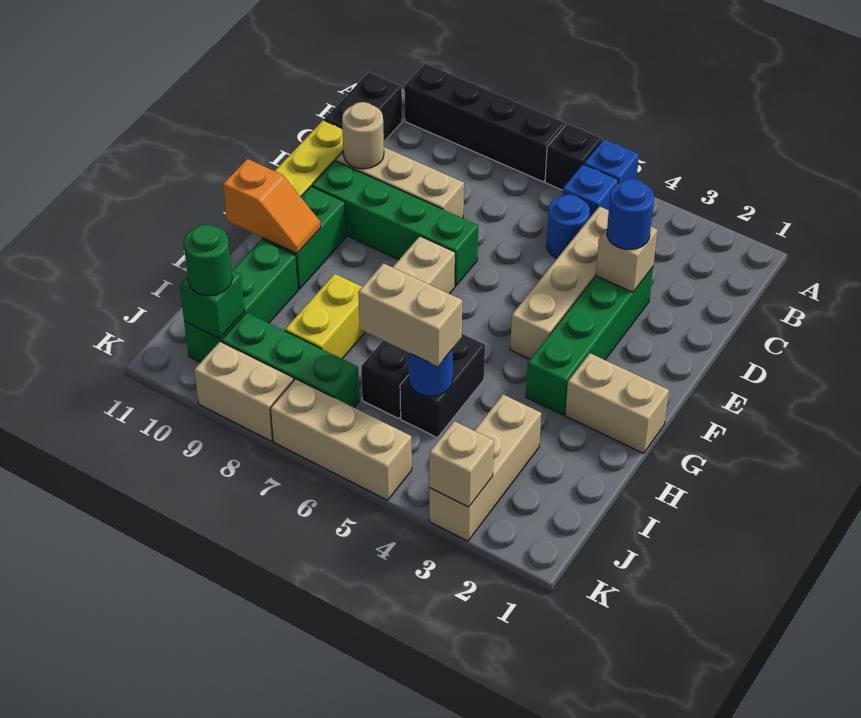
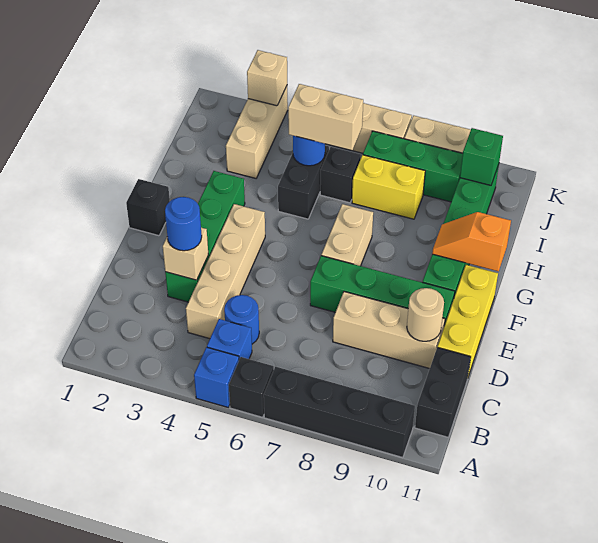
none -> black brick F1 level 1
tan brick G1:G2 level 1 -> none
yellow brick H8:I8 level 1 -> yellow brick I7:I8 level 1
green round brick J10 level 3 -> none

